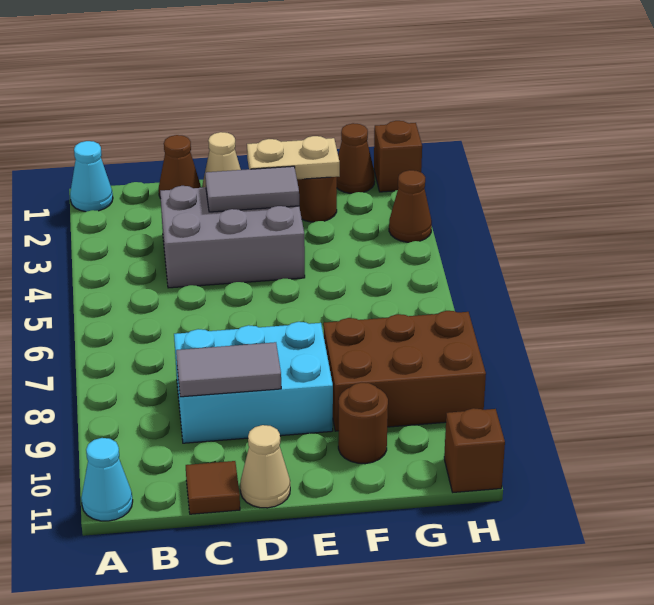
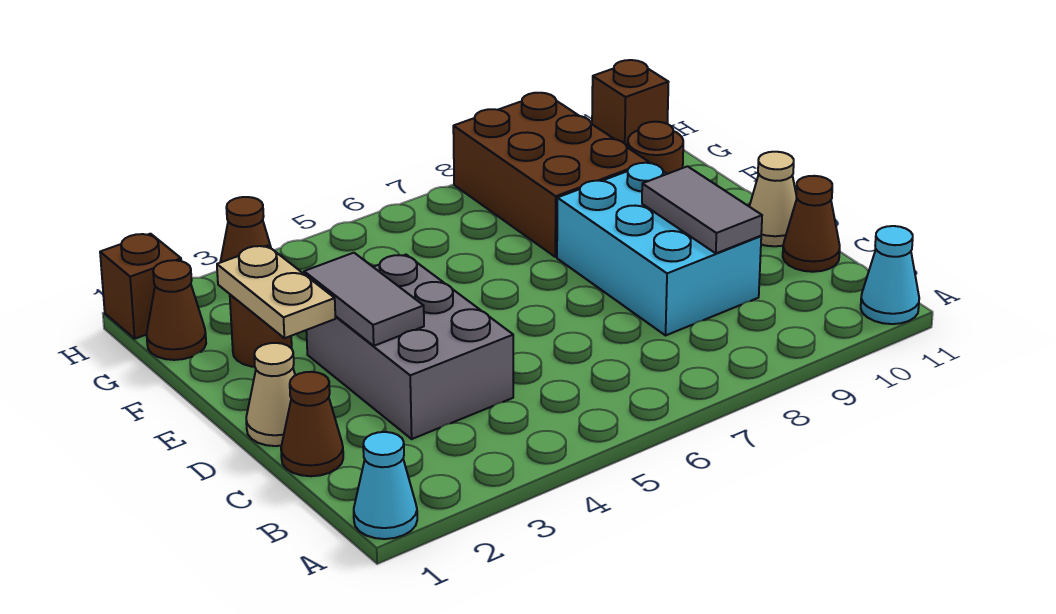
brown tile C11 level 1 -> brown cone C11 level 1

